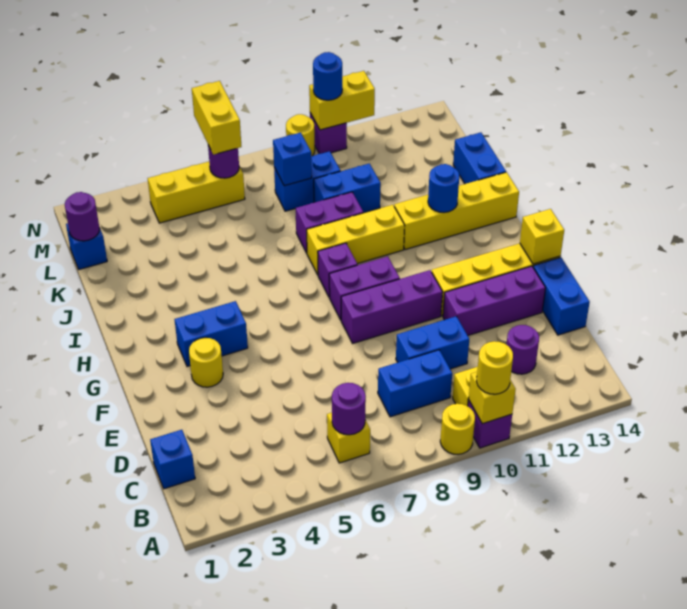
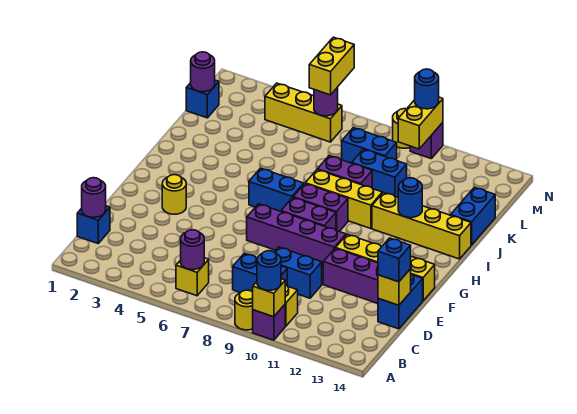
yellow round brick A10 level 3 -> blue round brick A10 level 3
purple round brick C12 level 1 -> purple round brick C1 level 2
purple brick F8:F10 level 1 -> purple brick F7:F10 level 1
yellow brick F14 level 2 -> yellow brick D14 level 2
blue brick G3:G4 level 1 -> blue brick H6:H7 level 1
purple brick H8 level 1 -> purple brick H8:H9 level 1
blue brick L8 level 2 -> blue brick D14 level 3
yellow brick N10:N11 level 2 -> yellow brick M10:N10 level 2

